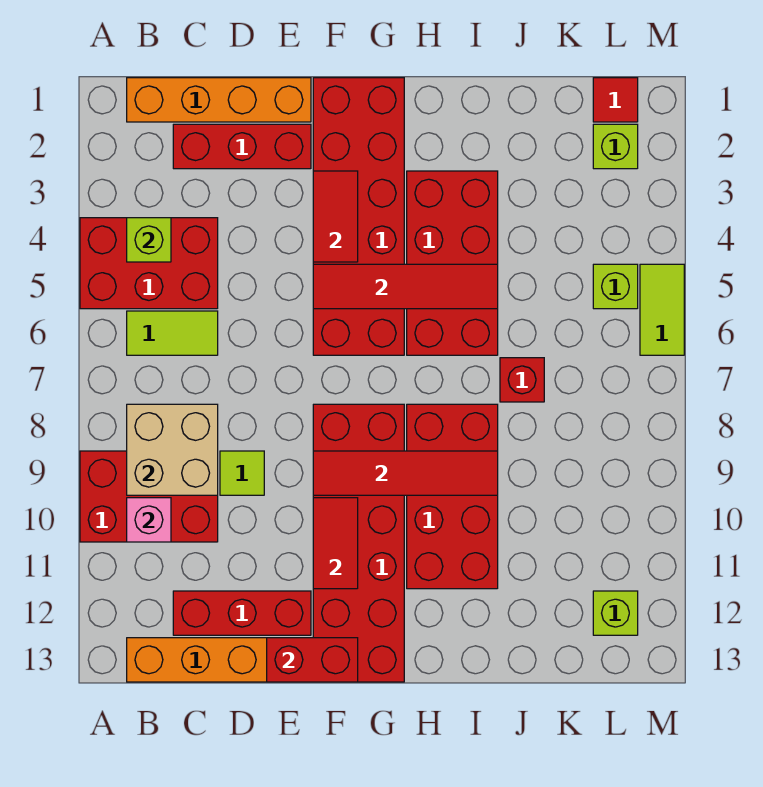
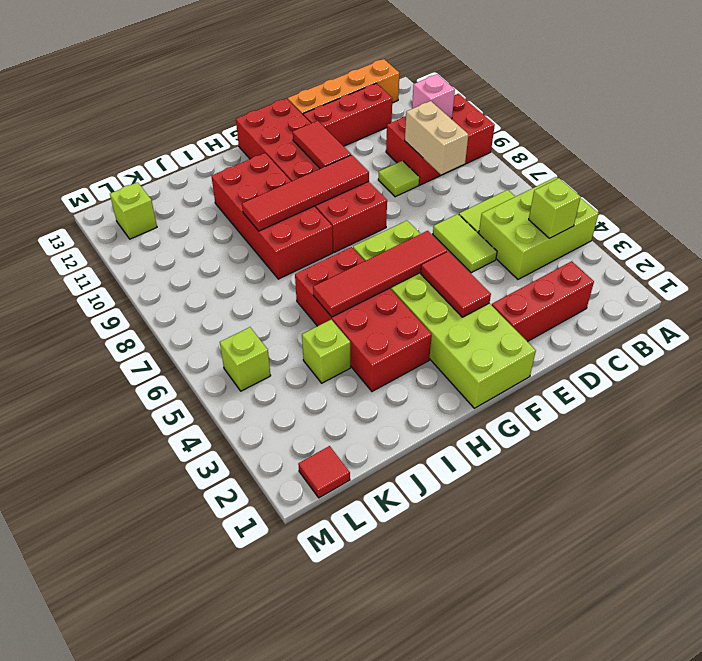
red brick A4:C5 level 1 -> lime brick A4:C5 level 1
orange brick B1:E1 level 1 -> none
tan brick B8:C9 level 2 -> tan brick C8:C9 level 2
red brick E13:F13 level 2 -> none
red brick F1:G6 level 1 -> lime brick F1:G6 level 1
red brick J7 level 1 -> none
lime brick L2 level 1 -> lime brick J4 level 1
lime tile M5:M6 level 1 -> lime tile D5:D6 level 1

